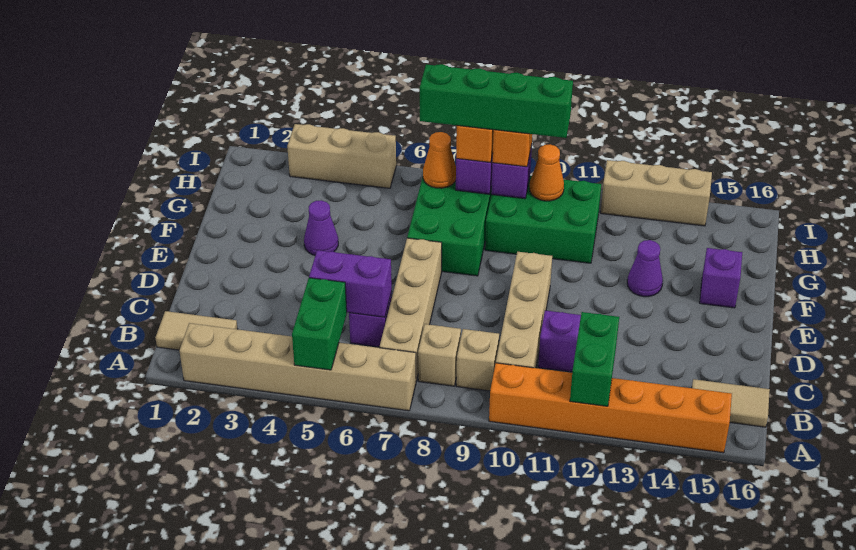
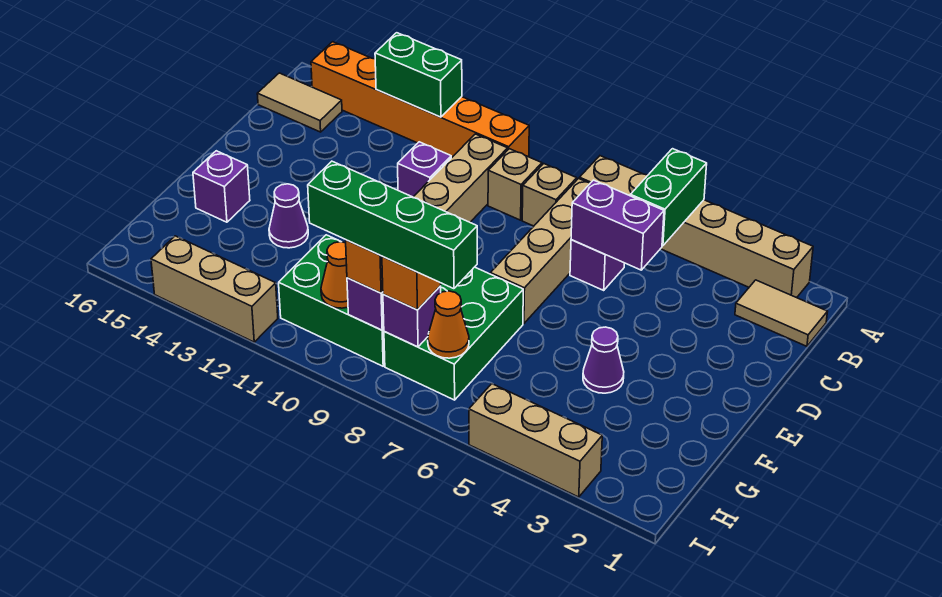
green brick A12:B12 level 2 -> green brick A12:A13 level 2

